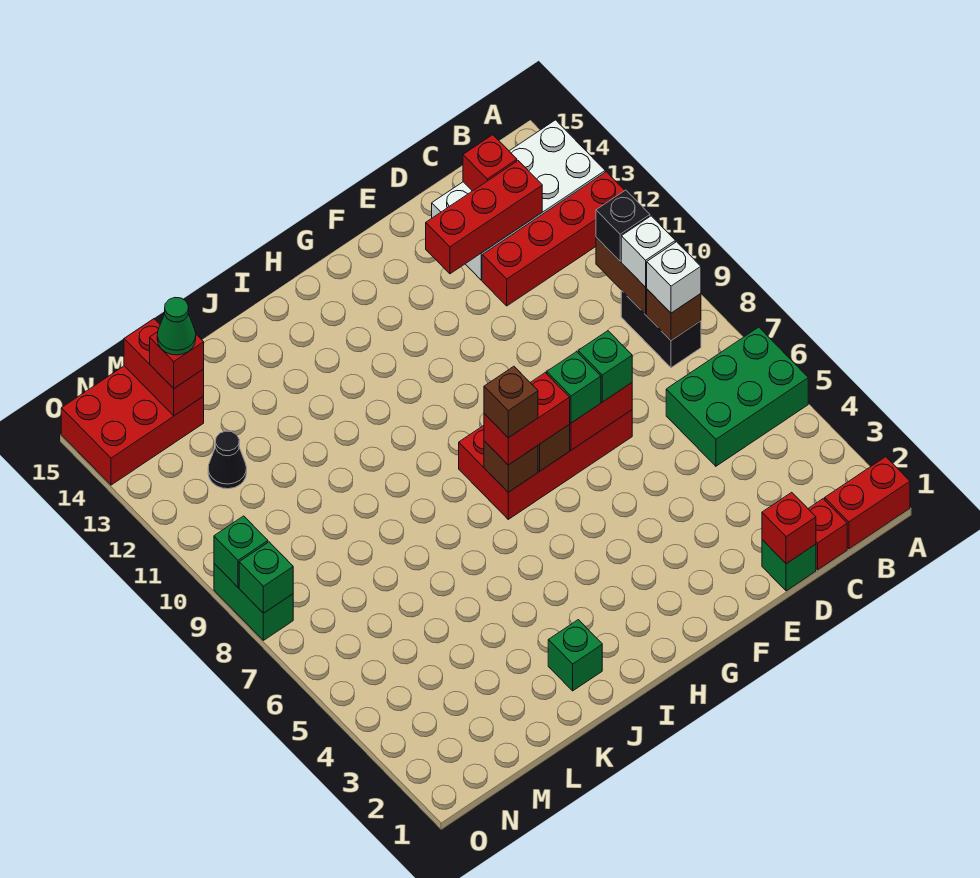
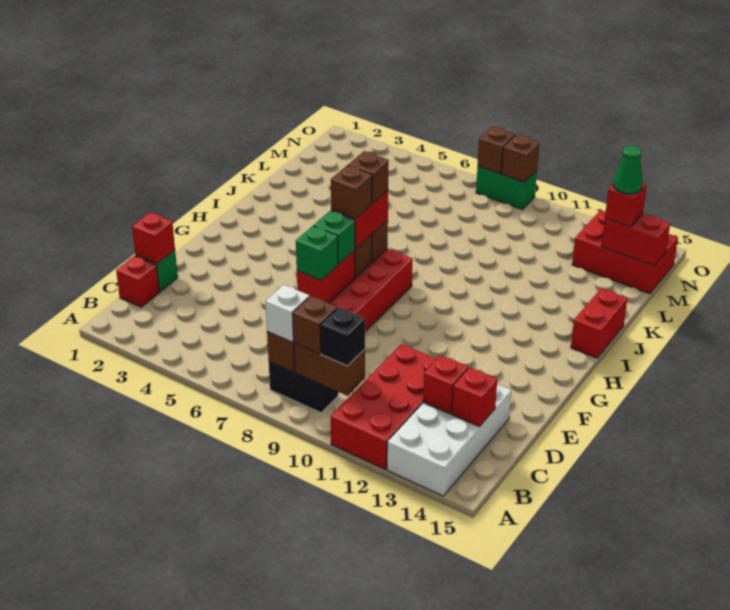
red brick A1:B1 level 1 -> red brick I15:J15 level 1
green brick A5:C6 level 1 -> none
red brick A12:D12 level 1 -> red brick A11:D12 level 1
white brick B9 level 3 -> brown brick B9 level 3
red brick C13:E13 level 2 -> red brick C13 level 2
none -> brown brick G7 level 4
green brick J2 level 1 -> none
black cone M12 level 1 -> none
red brick M14:O15 level 1 -> red brick M13:N15 level 1
green brick O8 level 2 -> brown brick O8 level 2
green brick O9 level 2 -> brown brick O9 level 2

